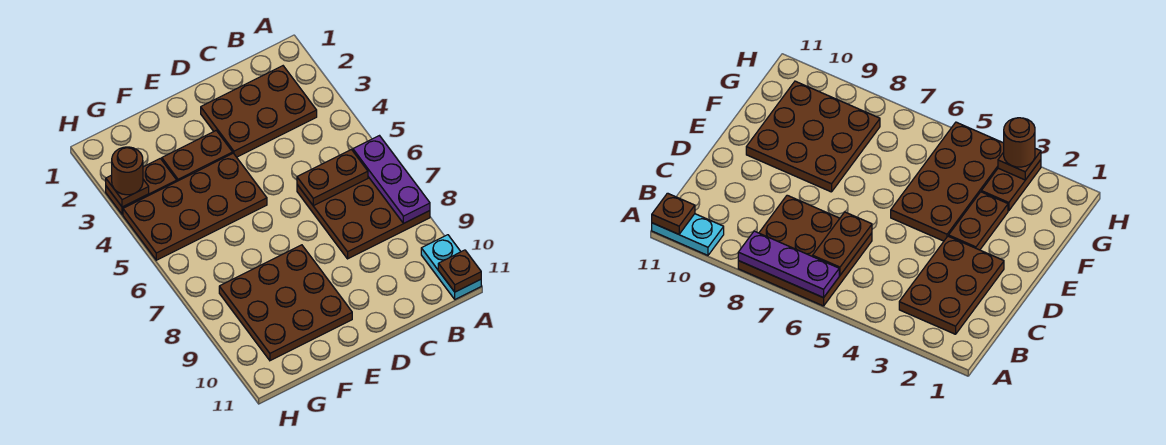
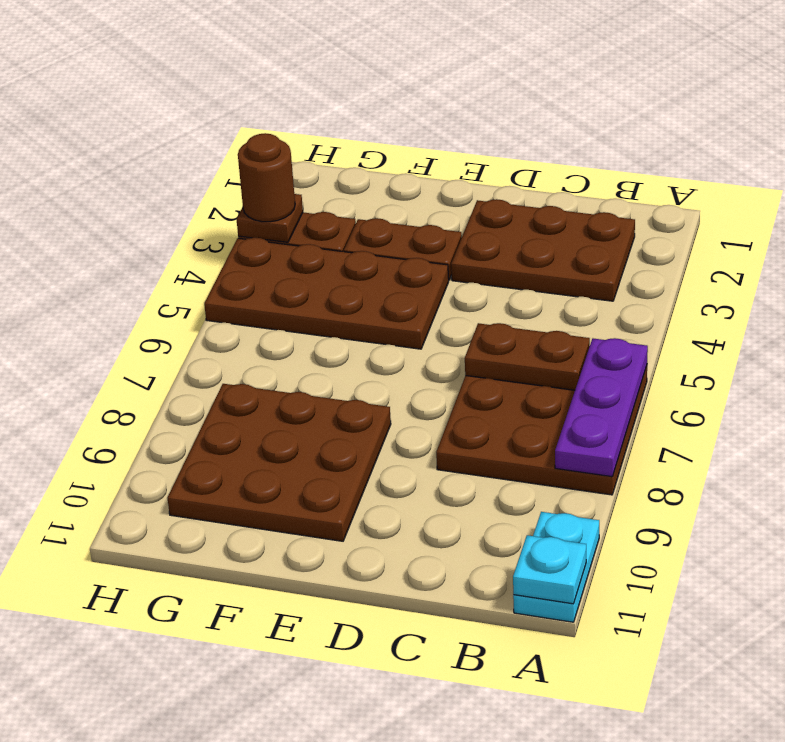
brown plate A11 level 2 -> cyan plate A11 level 2

